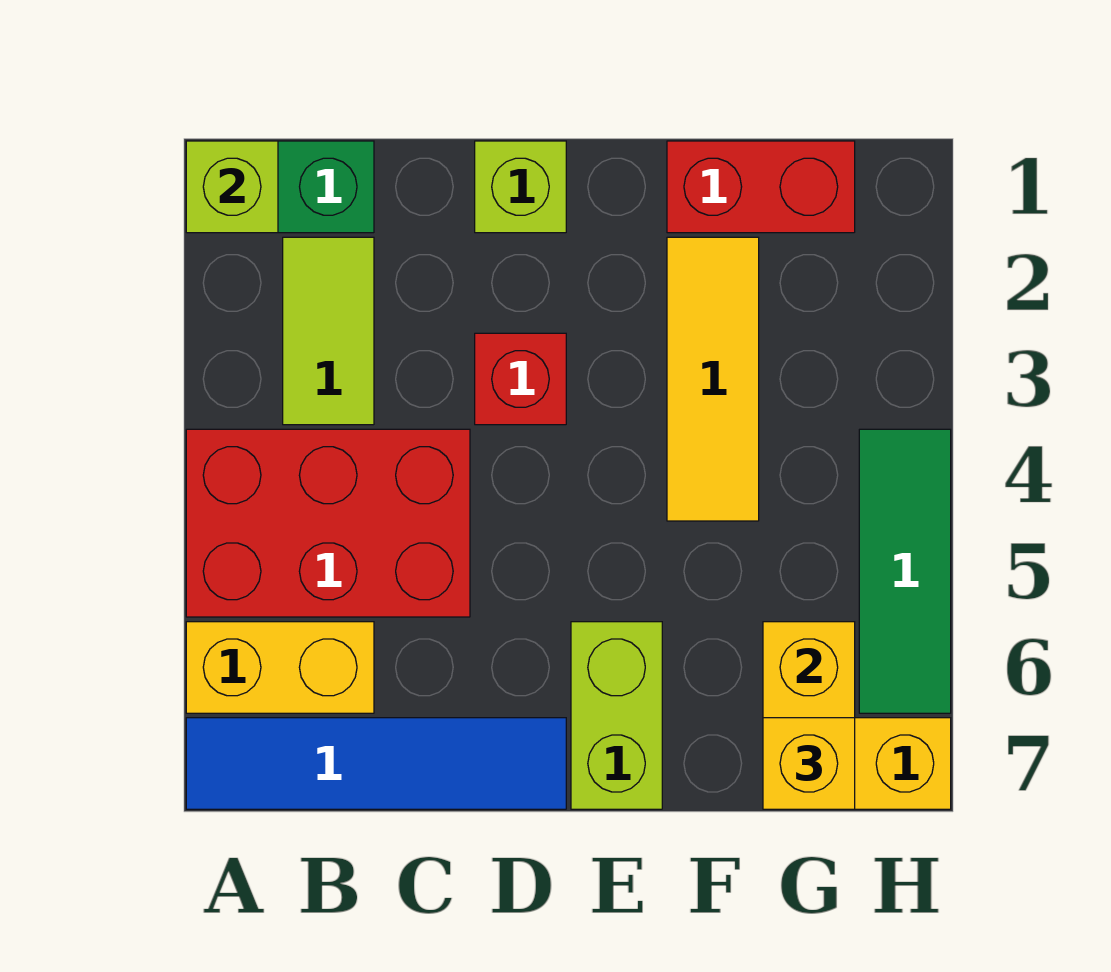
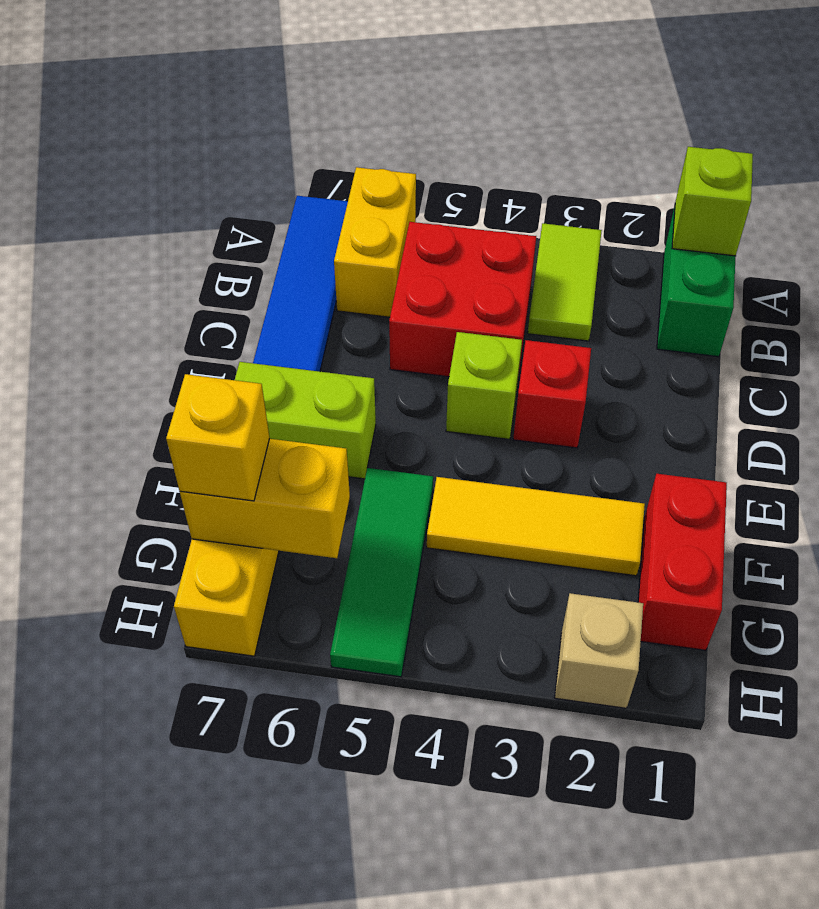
red brick A4:C5 level 1 -> red brick B4:C5 level 1
lime tile B2:B3 level 1 -> lime tile A3:B3 level 1
lime brick D1 level 1 -> lime brick D4 level 1
none -> tan brick H2 level 1
green tile H4:H6 level 1 -> green tile F5:H5 level 1

